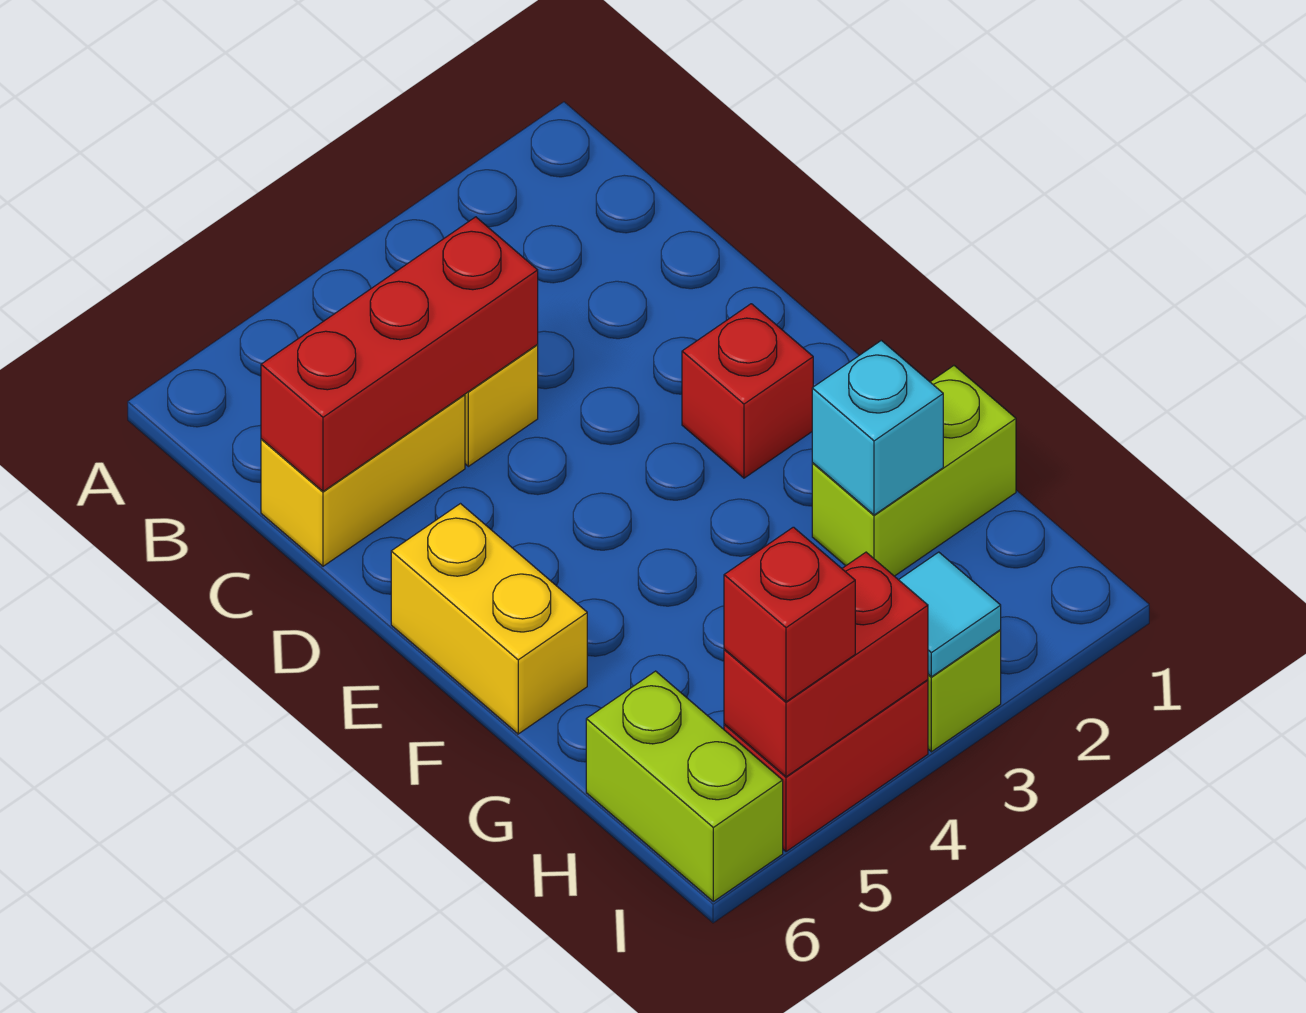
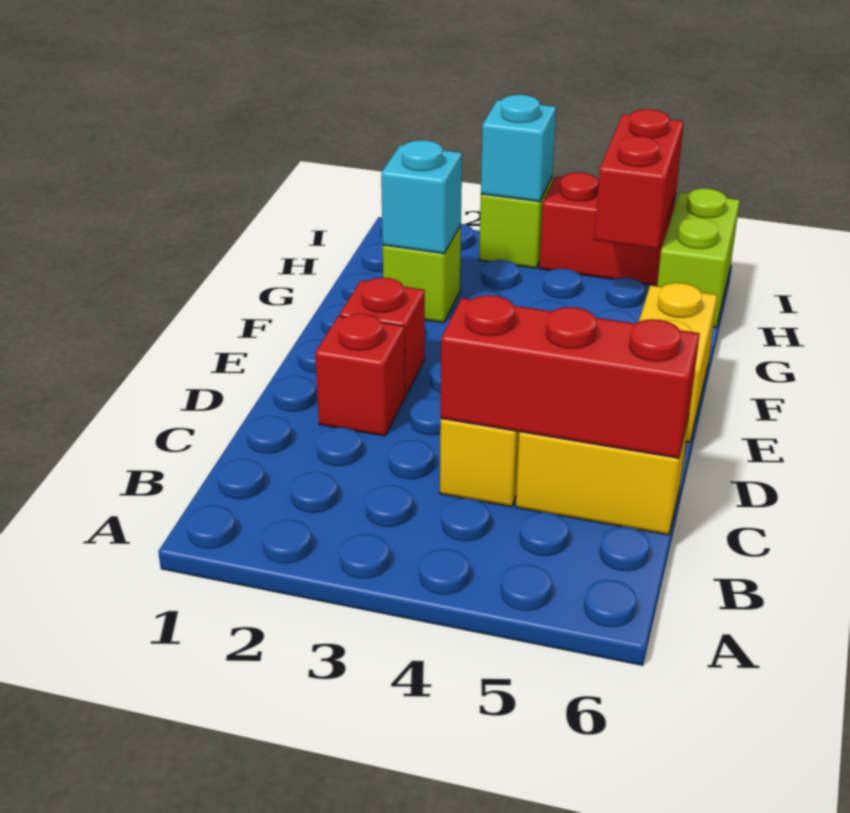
lime brick G1:G2 level 1 -> lime brick G2 level 1
cyan tile I3 level 2 -> cyan brick I3 level 2
red brick I4:I5 level 2 -> red brick H5:I5 level 2
red brick I5 level 3 -> red brick D2 level 1

